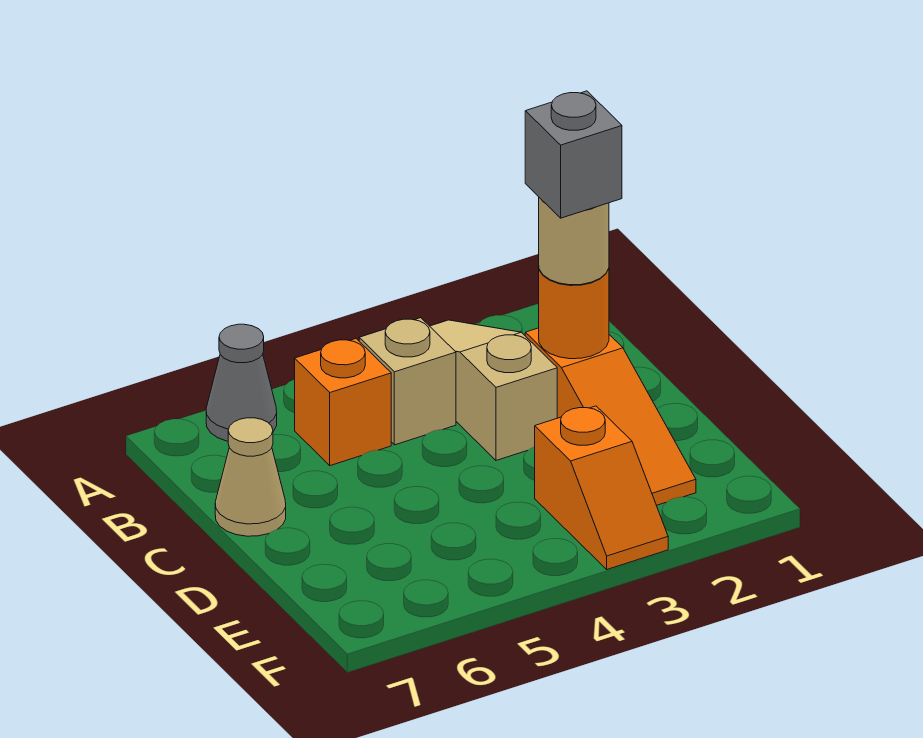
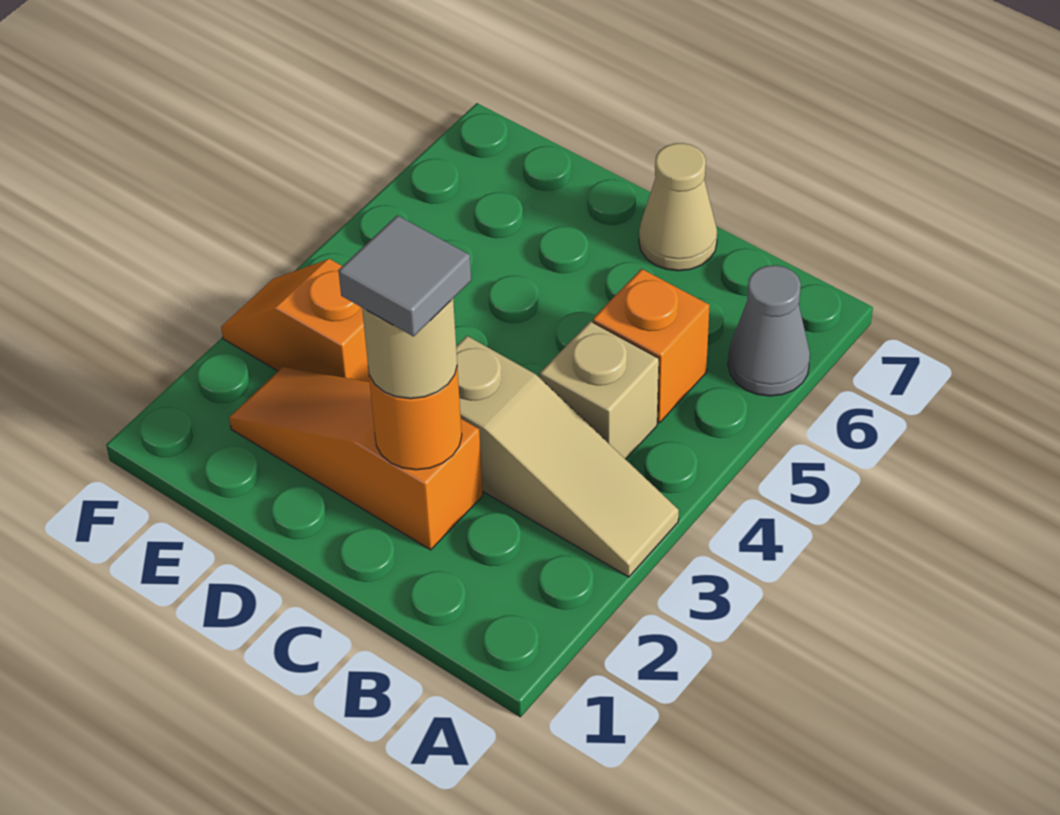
grey brick C2 level 4 -> grey tile C2 level 4

